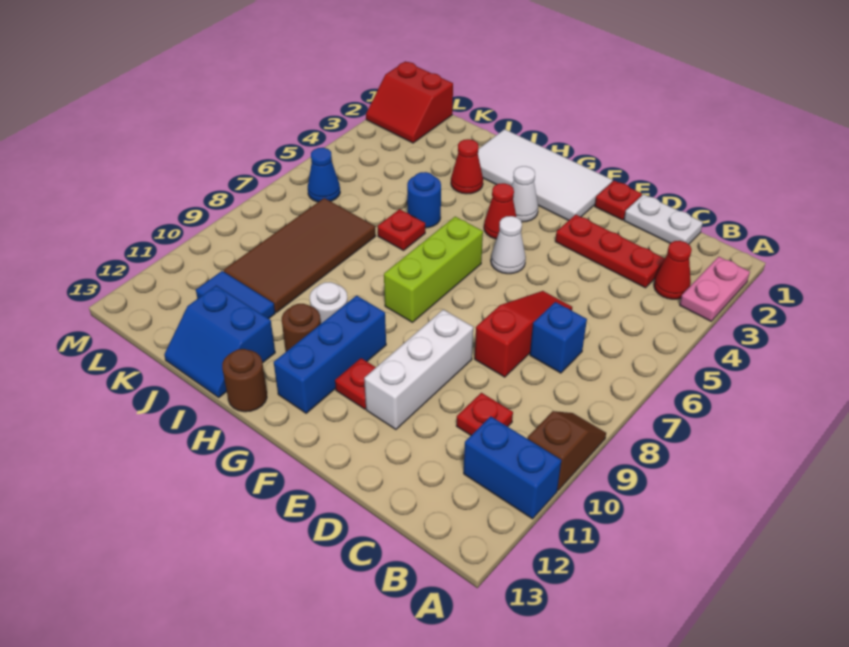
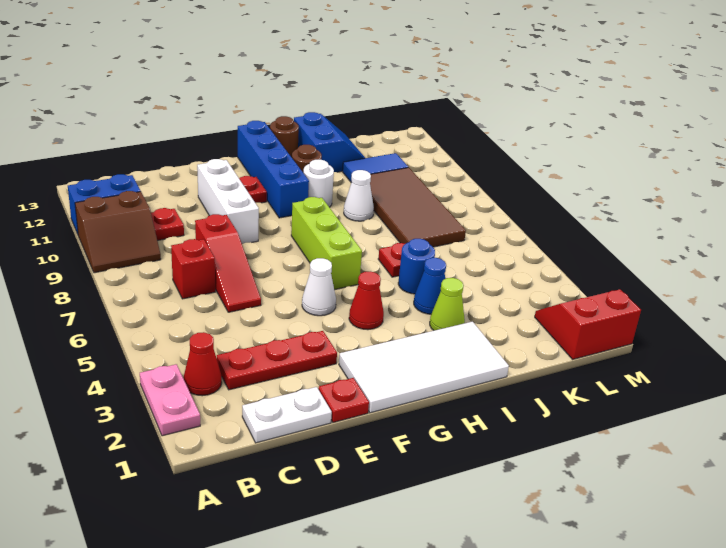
brown slope A9:A10 level 1 top 10 -> brown slope A9:B10 level 1 top 10
blue brick C7 level 1 -> red brick C7 level 1
white cone G3 level 1 -> white cone I9 level 1
blue brick G10:G12 level 1 -> blue brick G10:G13 level 1
red cone I3 level 1 -> lime cone I3 level 1
blue slope I12:J13 level 1 top 12 -> blue slope I12:J13 level 1 top I
blue cone L6 level 1 -> blue cone I4 level 1

